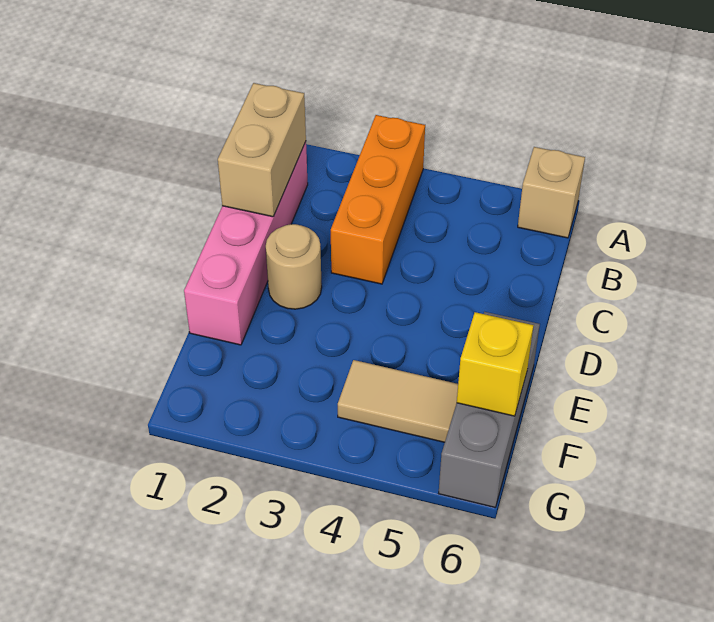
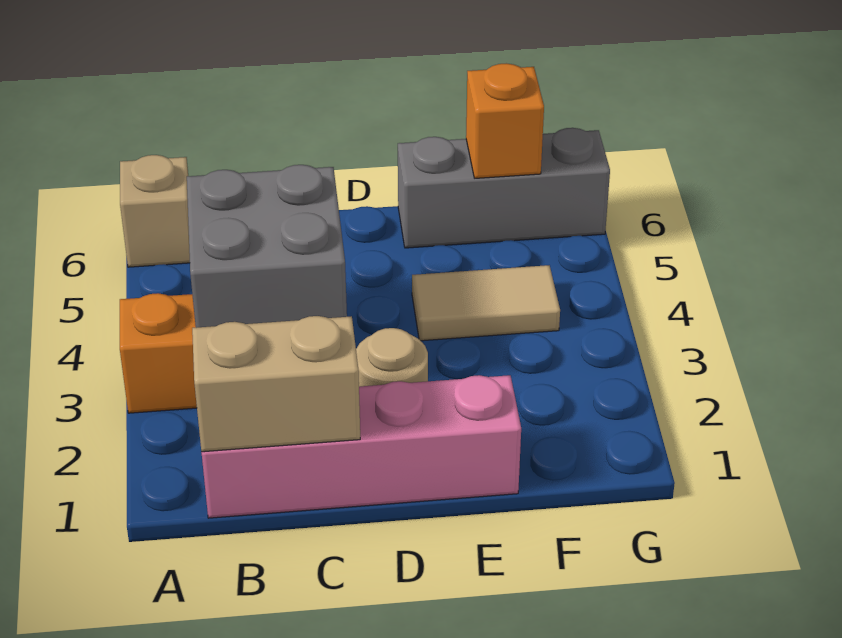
none -> grey brick B3:C4 level 2
tan tile F4:F5 level 1 -> tan tile E4:F4 level 1
yellow brick F6 level 2 -> orange brick F6 level 2

